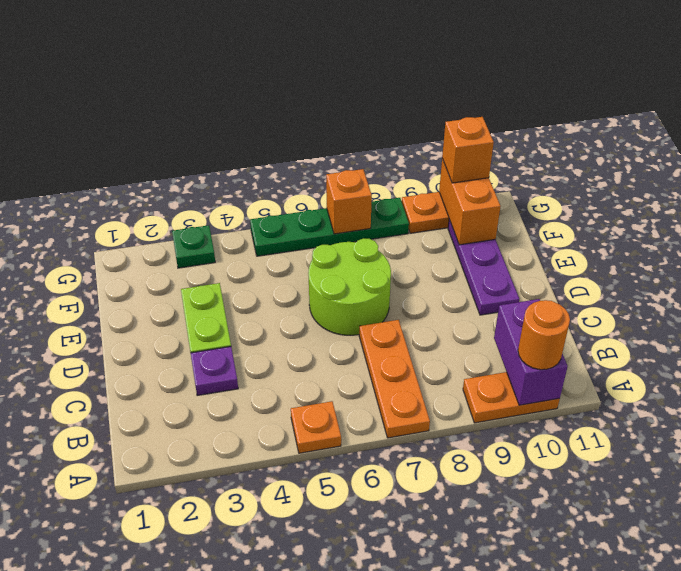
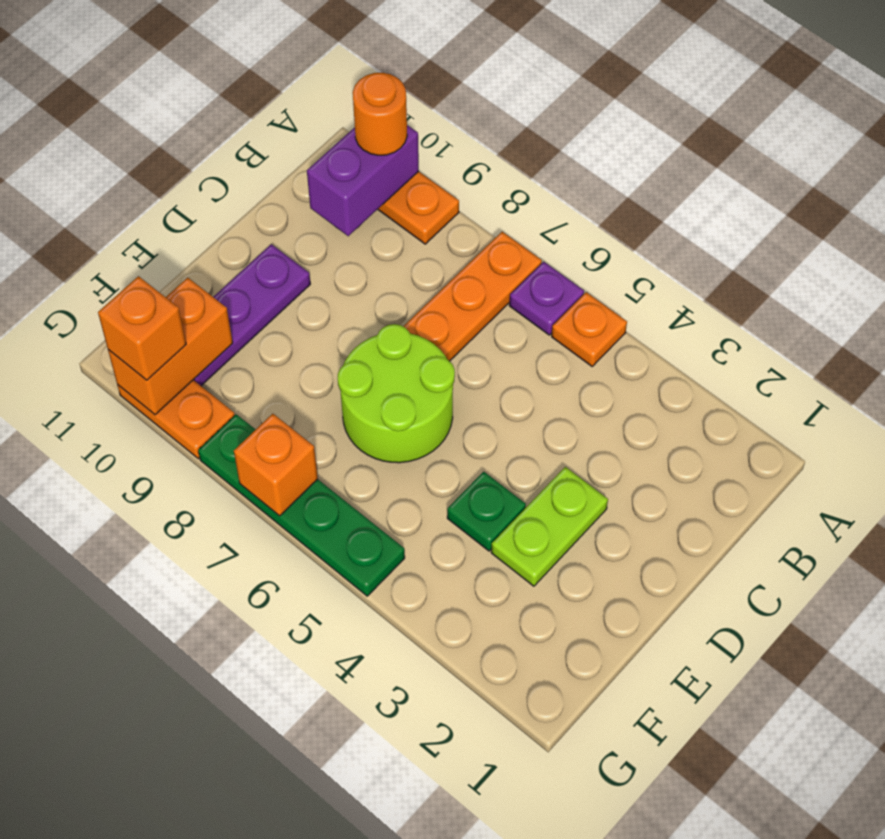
purple plate C3 level 1 -> purple plate A6 level 1
green plate G3 level 1 -> green plate E4 level 1

